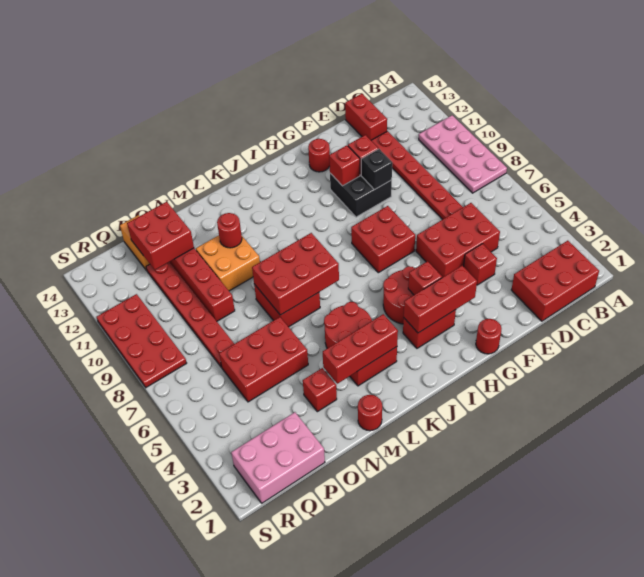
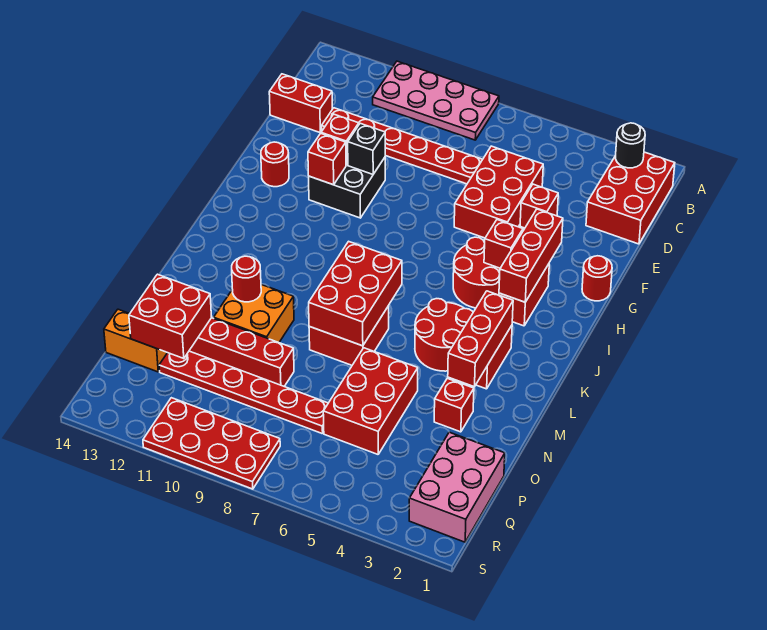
none -> black round brick B2 level 2
red brick G7:H8 level 1 -> none
red round brick M1 level 1 -> none

